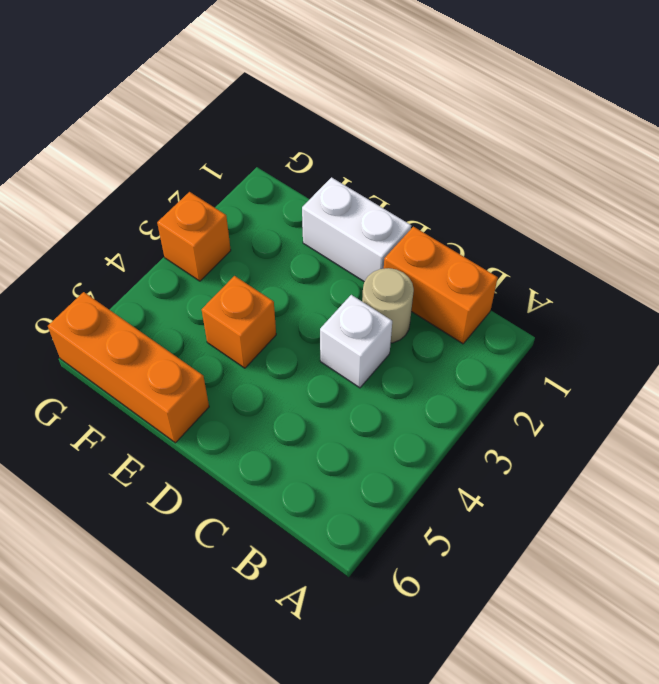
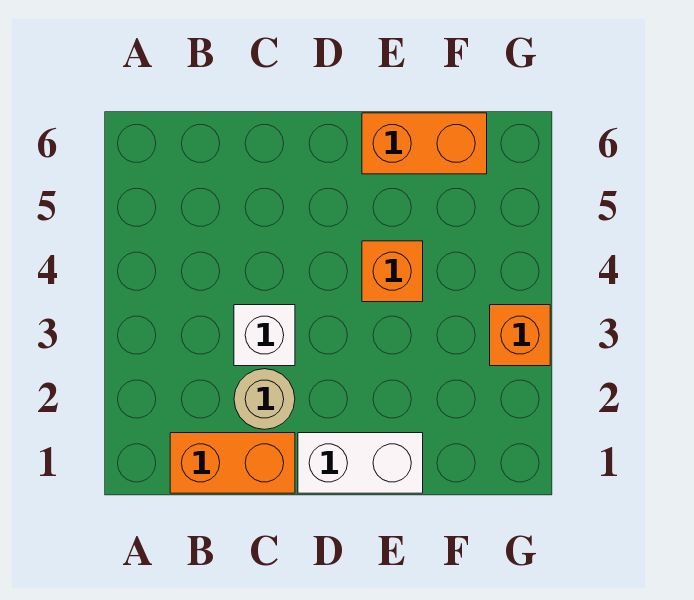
orange brick E6:G6 level 1 -> orange brick E6:F6 level 1

